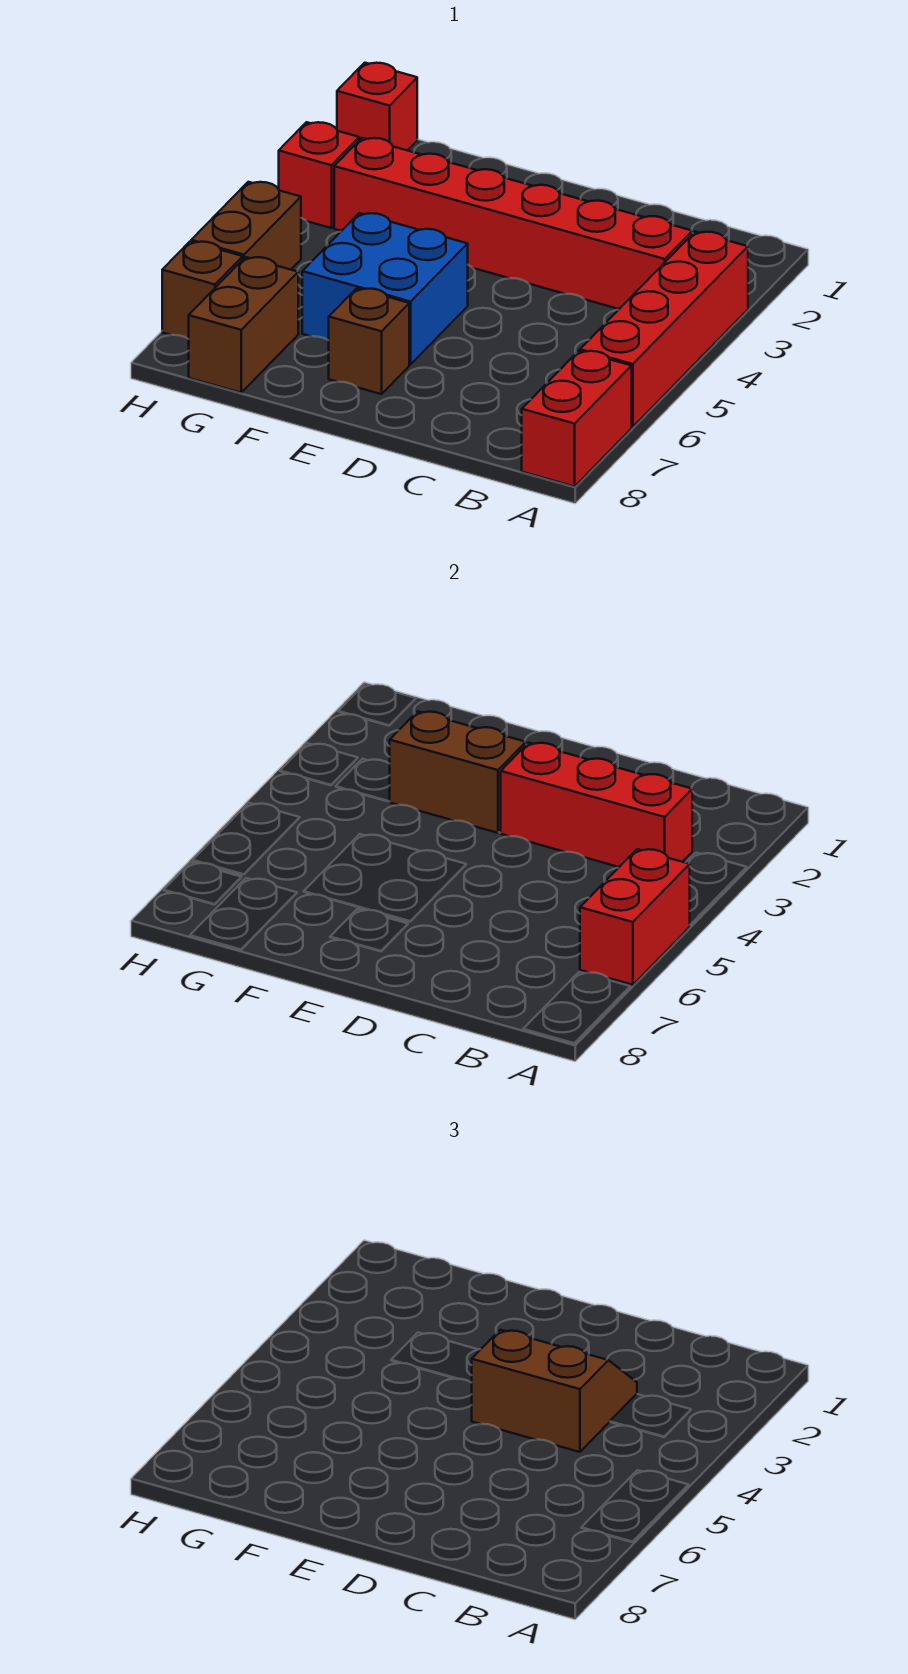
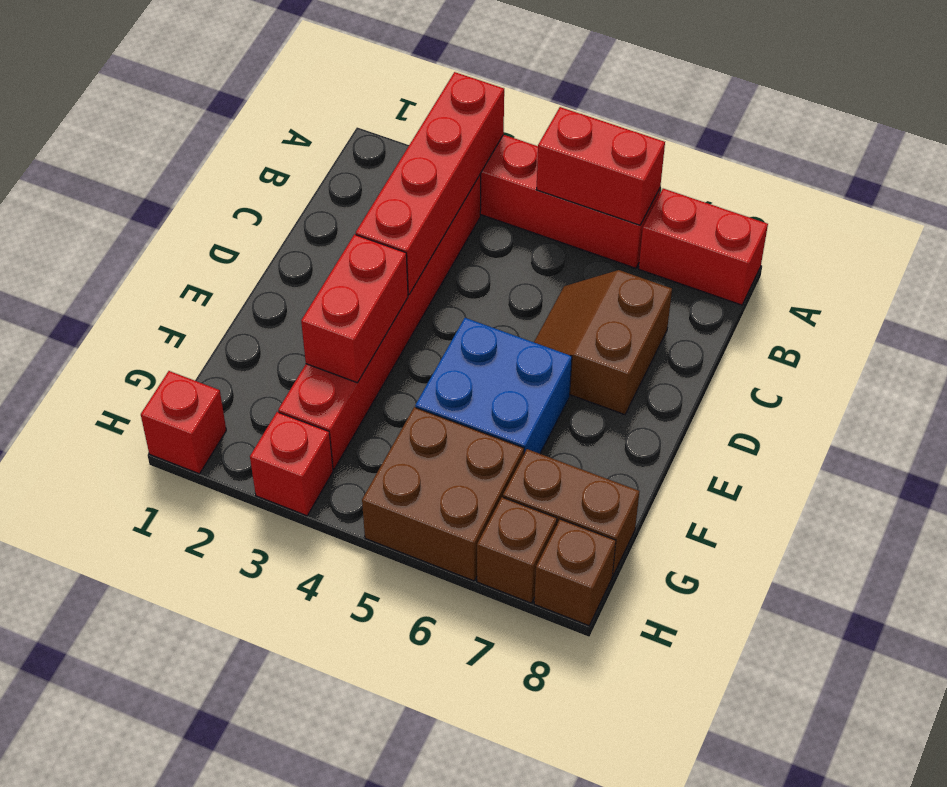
red brick B3:D3 level 2 -> red brick A3:D3 level 2
brown slope C3:D4 level 3 top 4 -> brown slope C6:D7 level 1 top 7
brown brick E3:F3 level 2 -> red brick E3:F3 level 2
brown brick E7 level 1 -> brown brick H8 level 1
brown brick H5:H6 level 1 -> brown brick G5:H6 level 1

